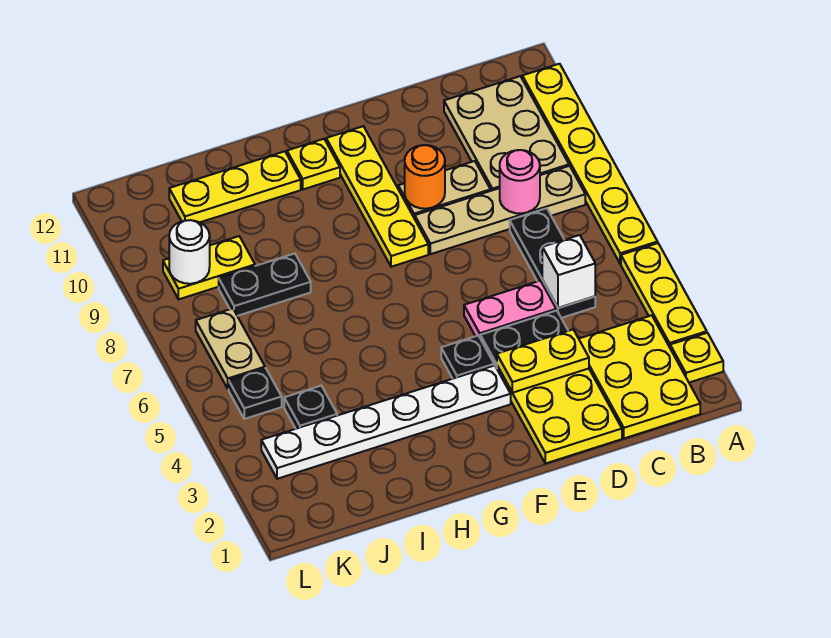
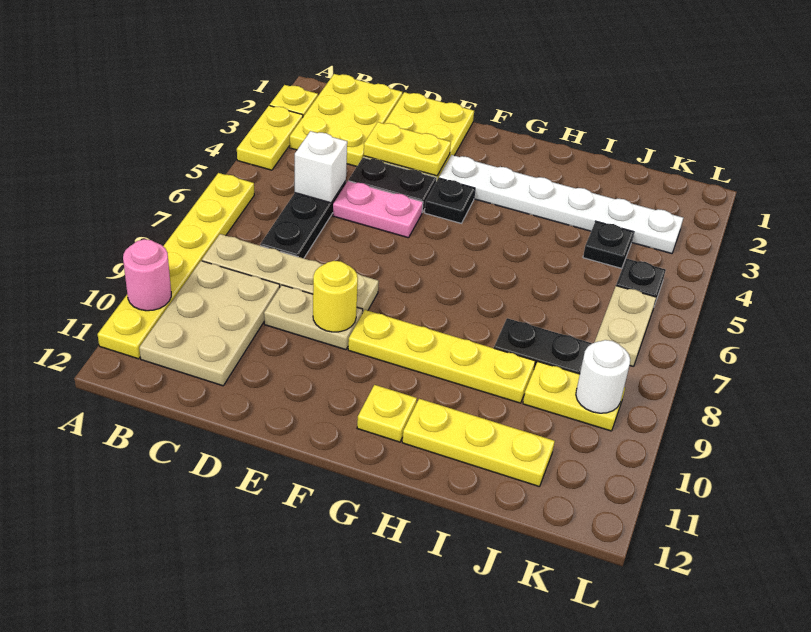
yellow plate A3:A5 level 1 -> yellow plate A3:A4 level 1
pink round brick C8 level 2 -> pink round brick A10 level 2
orange round brick E9 level 2 -> yellow round brick E9 level 2
yellow plate F8:F11 level 1 -> yellow plate F9:I9 level 1

